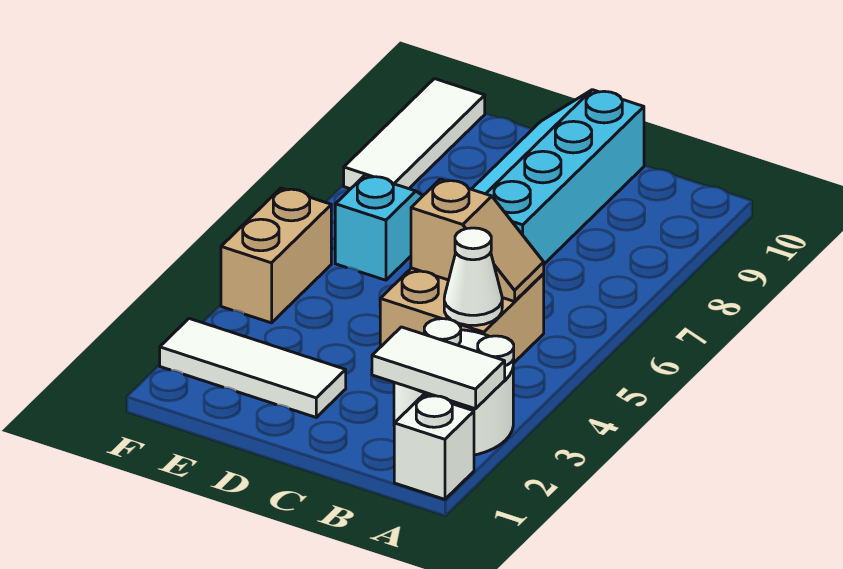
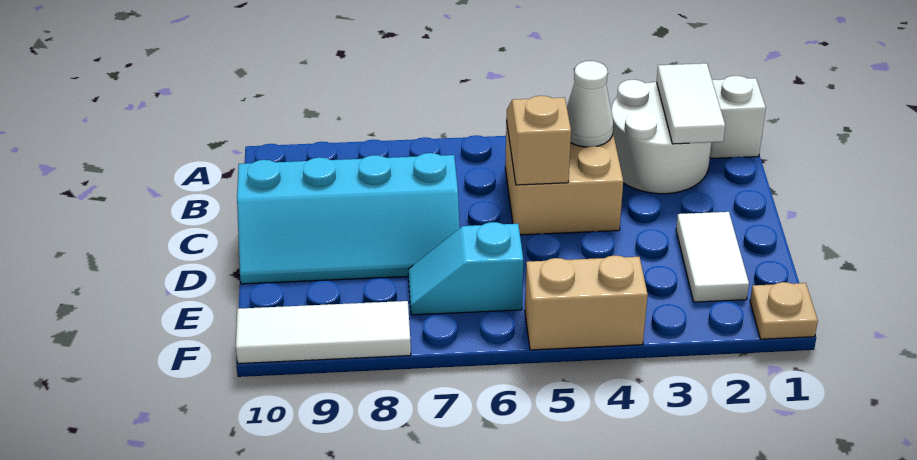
white tile D2:F2 level 1 -> white tile D2:E2 level 1
none -> tan plate F1 level 1

